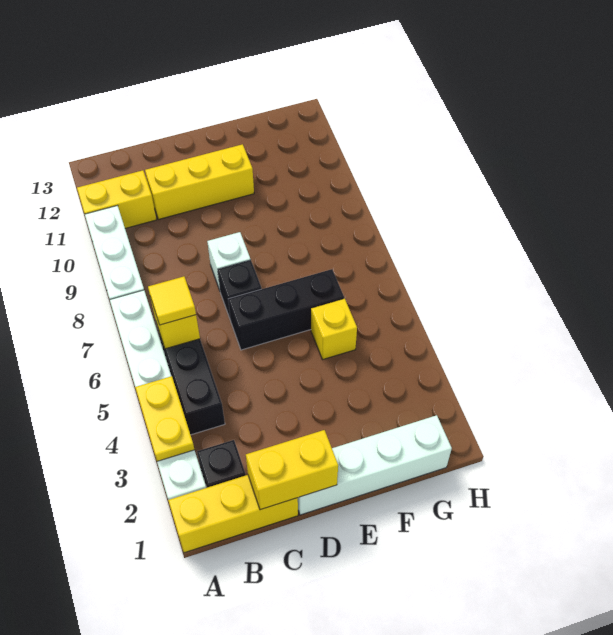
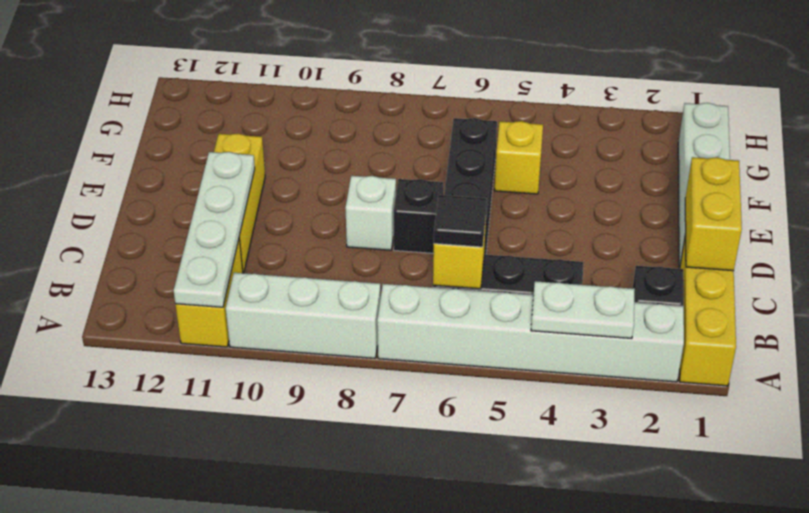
yellow plate A3:A4 level 2 -> white plate A3:A4 level 2
none -> white plate A11:D11 level 2
yellow tile B6 level 3 -> black tile B6 level 3

